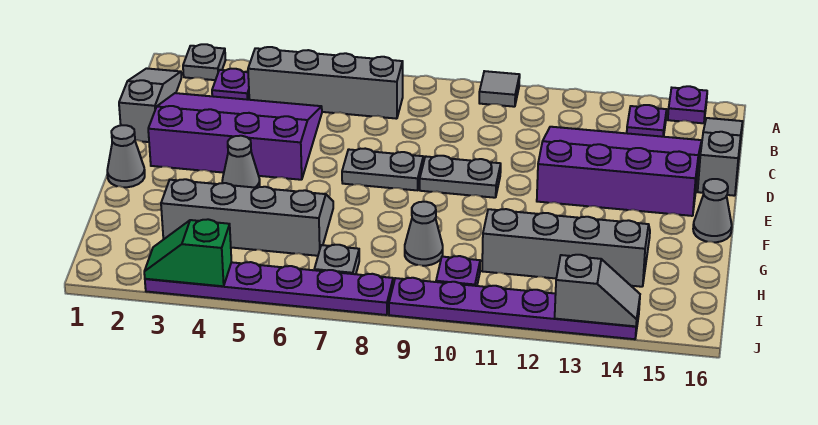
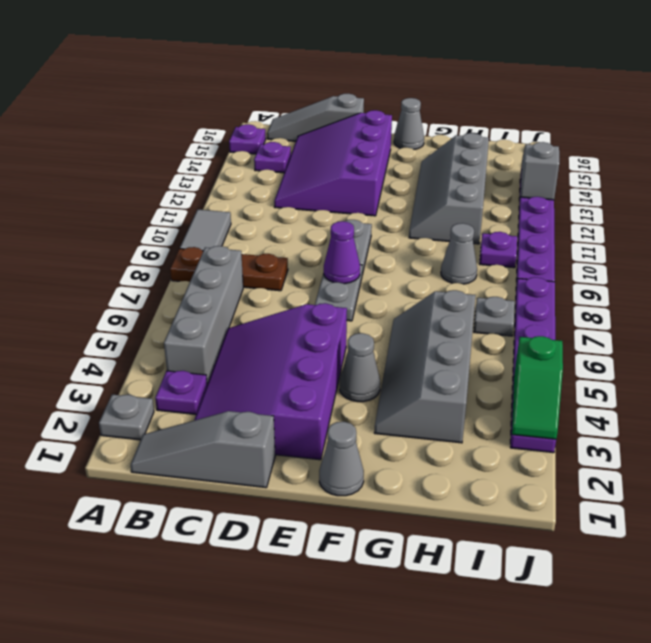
none -> brown plate A8:C8 level 1
grey tile A10 level 1 -> grey tile A9:A10 level 1
none -> purple cone E8 level 2

